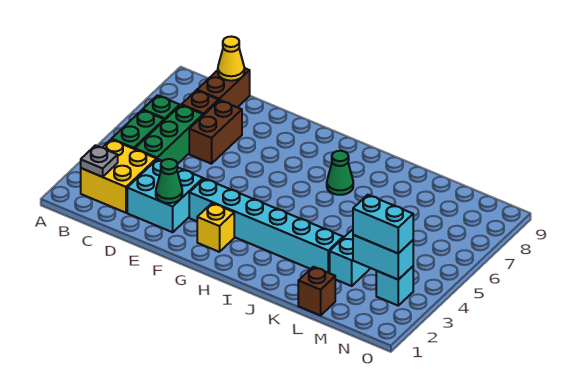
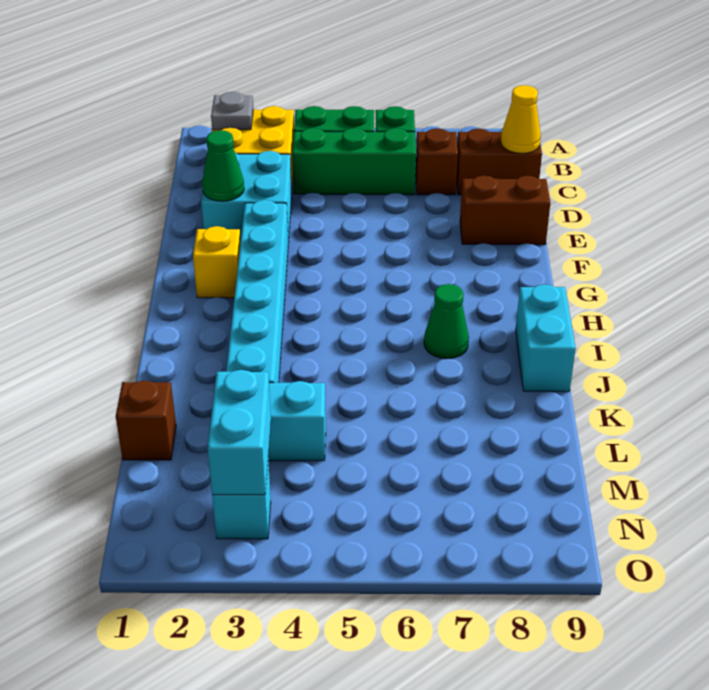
brown brick D6:D7 level 1 -> brown brick E8:E9 level 1
cyan brick M3:N3 level 3 -> cyan brick I9:J9 level 1

